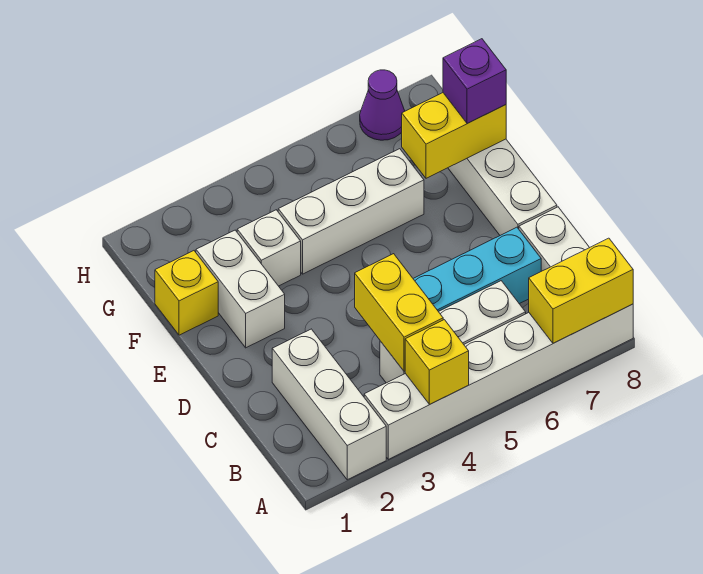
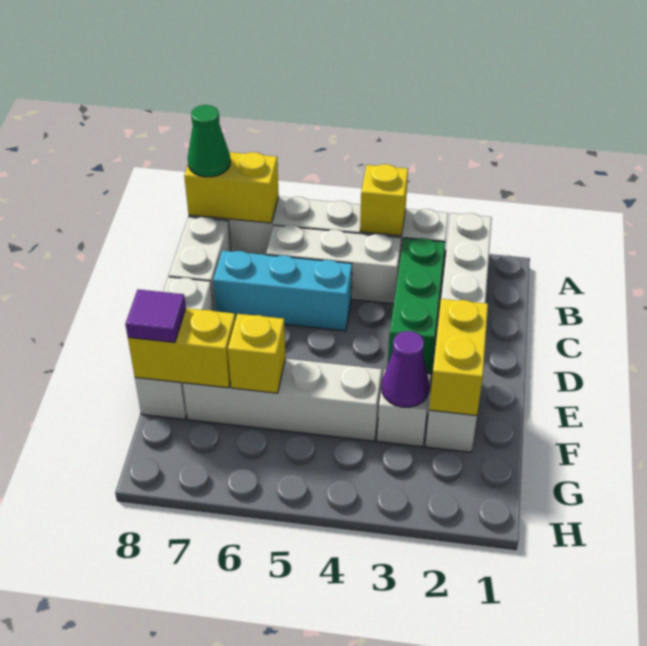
none -> green cone A8 level 3
none -> green brick B3:D3 level 1
yellow brick B4:C4 level 2 -> yellow brick E2:F2 level 2
yellow brick F1 level 1 -> yellow brick F6 level 2
white brick F4:F6 level 1 -> white brick F4:F7 level 1
purple brick F8 level 3 -> purple tile F8 level 3
purple cone H7 level 1 -> purple cone F3 level 2

